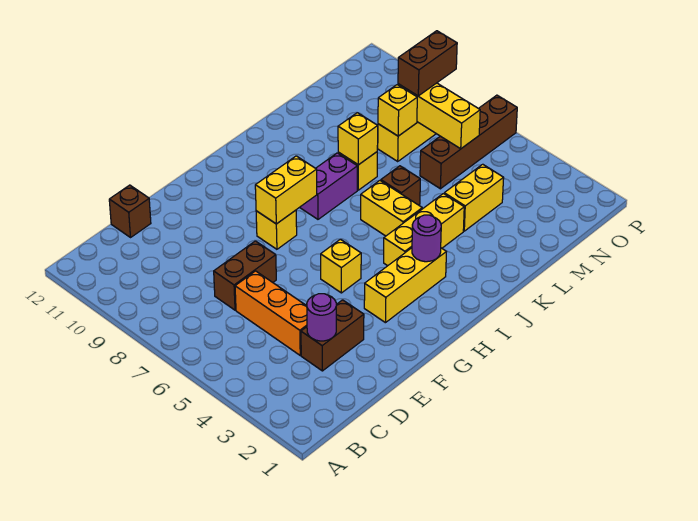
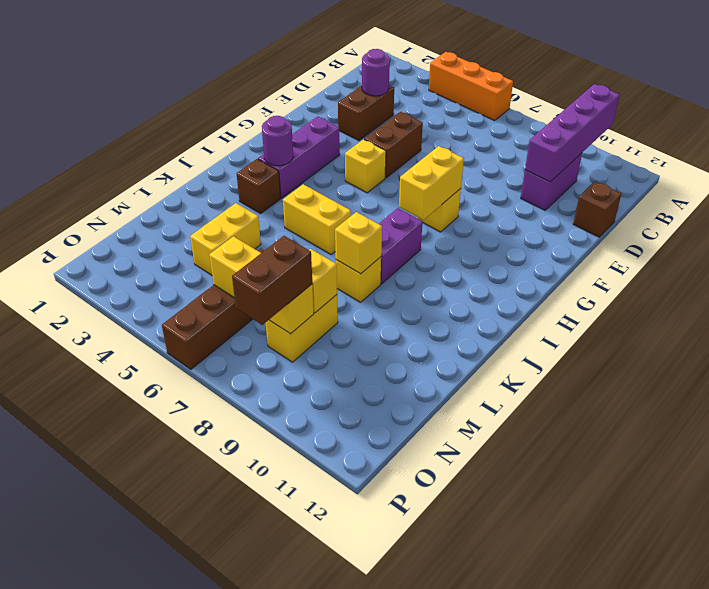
none -> purple brick A10:D10 level 2
none -> purple brick C10:D10 level 1
orange brick D4:D6 level 1 -> orange brick A4:A6 level 1
brown brick D7:E7 level 1 -> brown brick E5:F5 level 1
yellow brick G3:I3 level 1 -> purple brick G3:I3 level 1
yellow brick I4:K4 level 1 -> none
brown brick K6 level 1 -> brown brick J3 level 1

